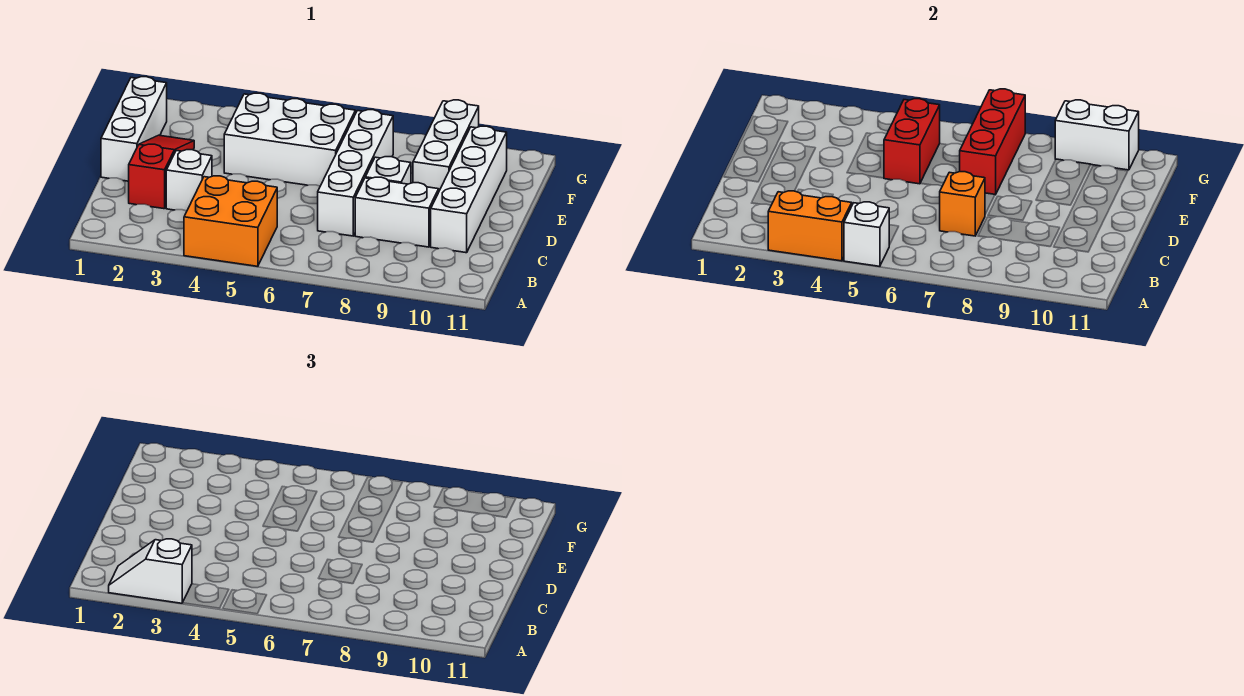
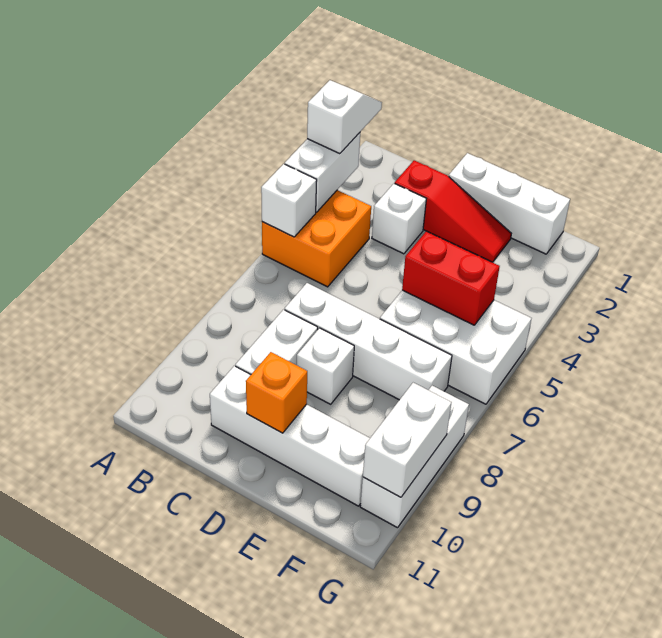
orange brick A3:A4 level 2 -> white brick A3:A4 level 2
orange brick C7 level 2 -> orange brick D10 level 2
white brick E4:F6 level 1 -> white brick E5:G6 level 1
red brick E7:G7 level 2 -> none
white brick E9:G9 level 1 -> white brick G8:G10 level 1

